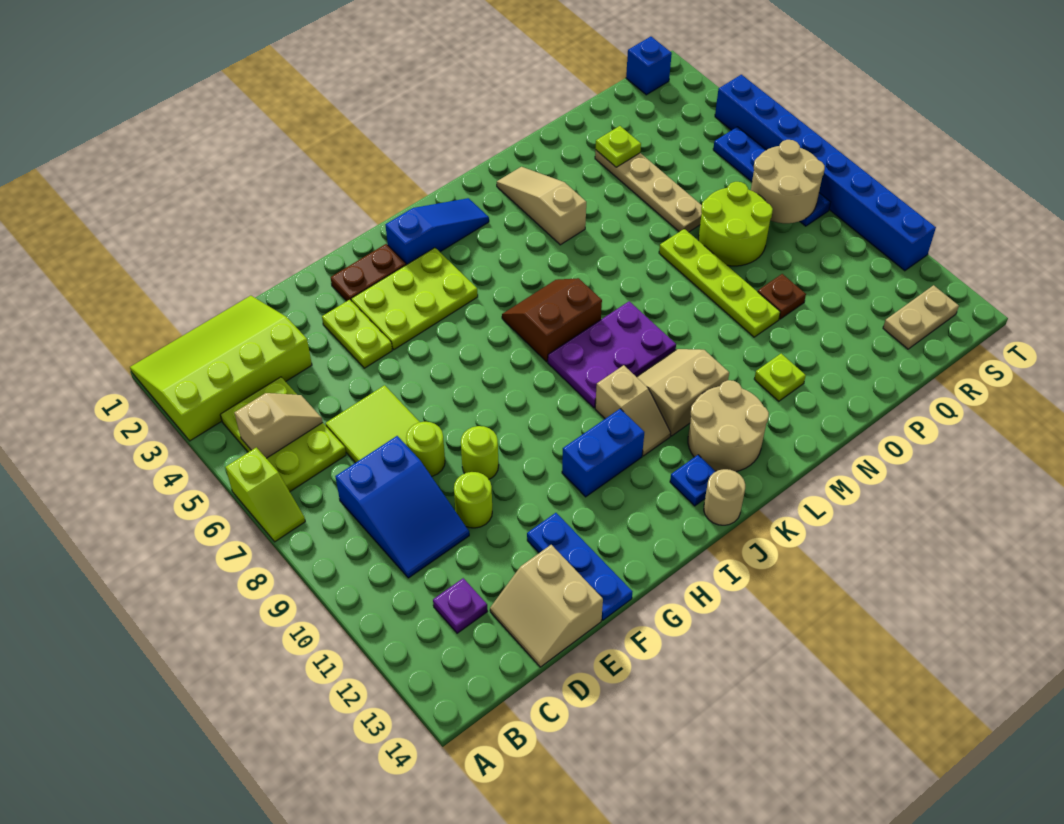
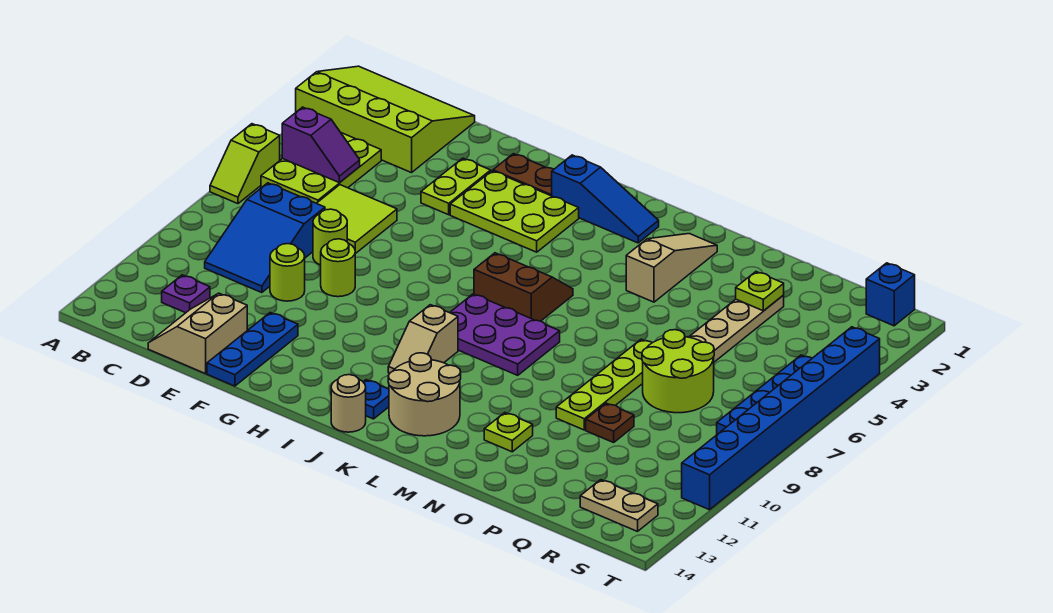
tan slope B5:C5 level 2 top B -> purple slope B5:C5 level 2 top B
blue brick H11:I11 level 1 -> none
tan slope K10:L11 level 1 top 11 -> none
tan round brick R7:S8 level 2 -> none

